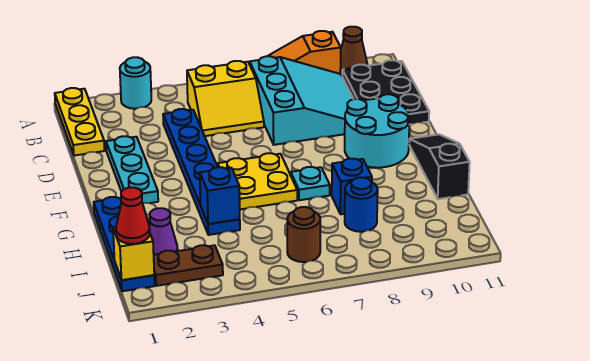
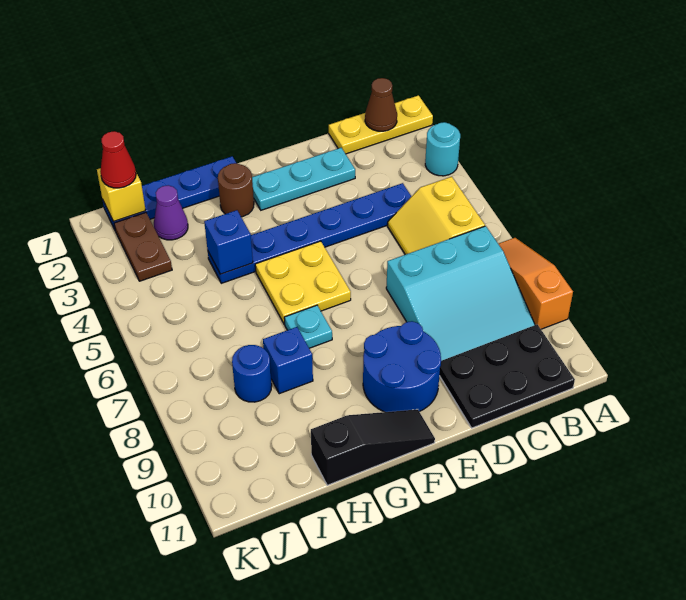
brown cone A10 level 1 -> brown cone B1 level 2
cyan round brick E9:F10 level 1 -> blue round brick E9:F10 level 1
brown round brick J6 level 1 -> brown round brick G2 level 1

